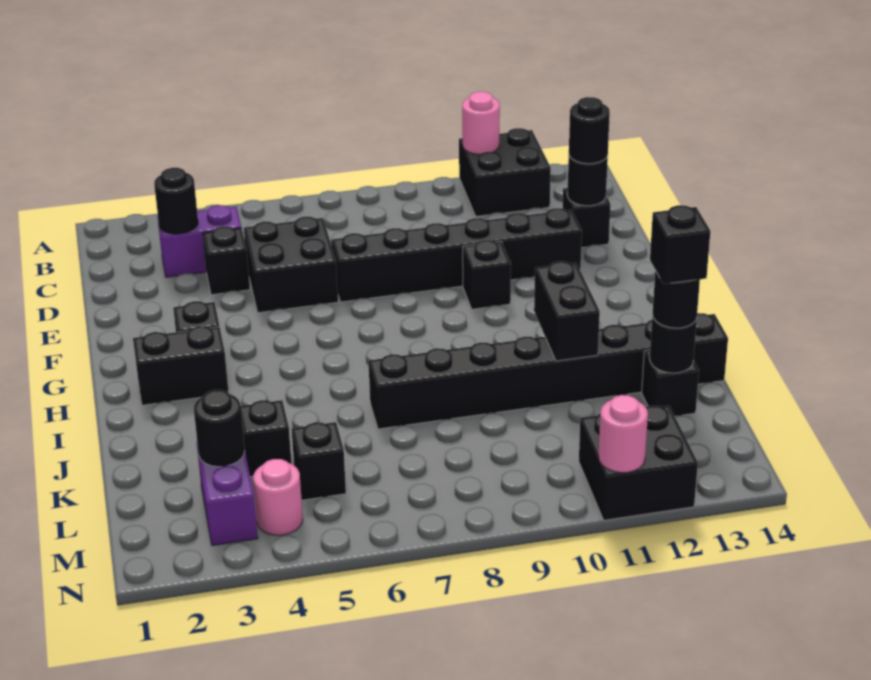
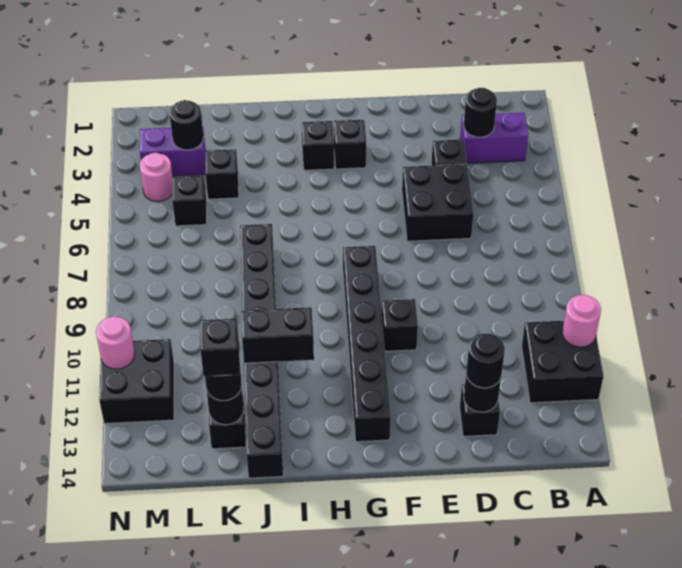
purple brick C3:C4 level 1 -> purple brick B3:C3 level 1
black brick E7:E12 level 1 -> black brick G8:G13 level 1
black brick H2:H3 level 1 -> black brick H3 level 1

